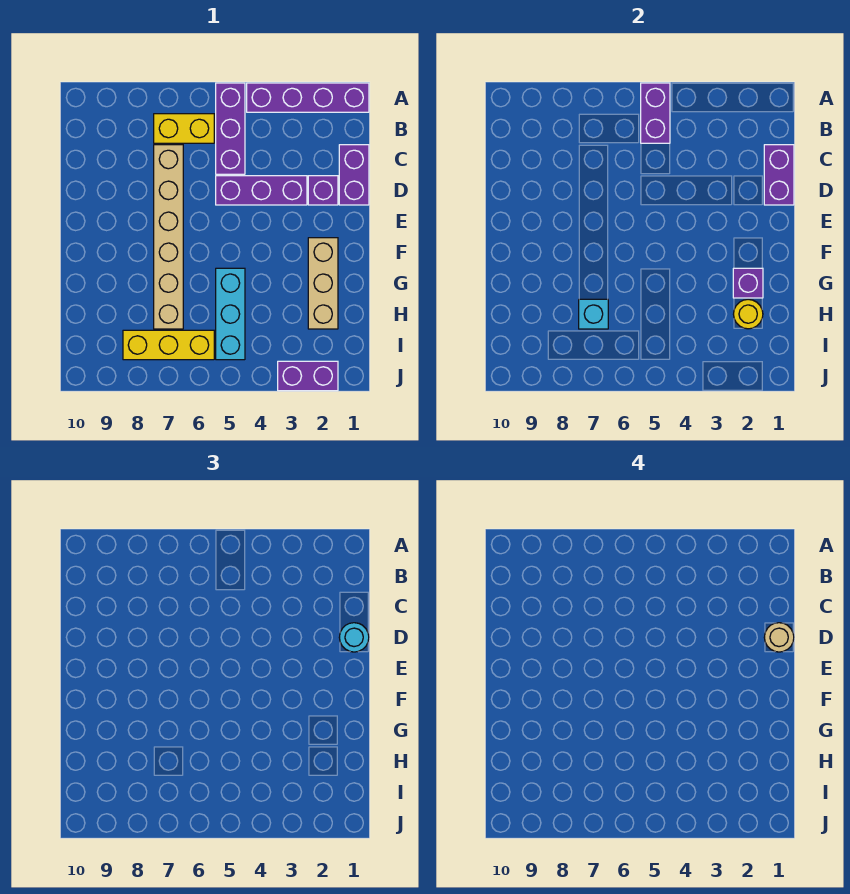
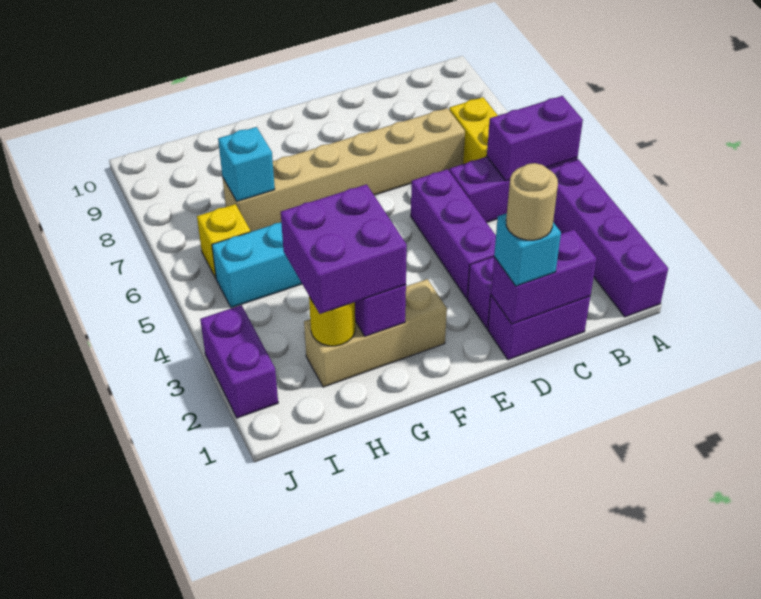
cyan round brick D1 level 3 -> cyan brick D1 level 3
none -> purple brick G2:H3 level 3
yellow brick I6:I8 level 1 -> yellow brick I6 level 1

